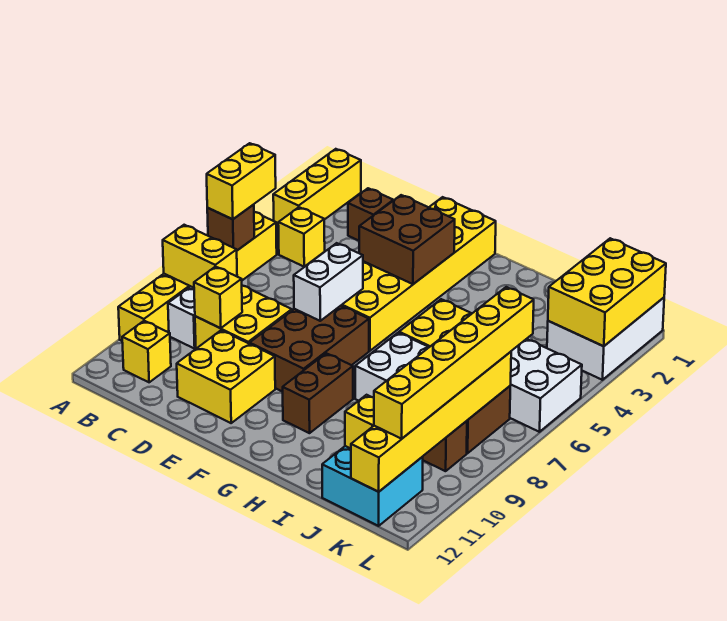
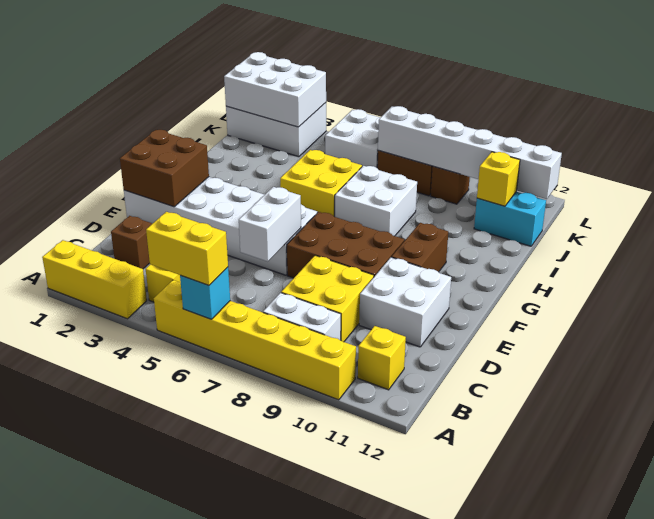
brown brick A6 level 2 -> cyan brick A6 level 2
yellow brick A8:B8 level 2 -> none
yellow brick C9 level 2 -> none
yellow brick D10:E11 level 1 -> white brick D10:E11 level 1
yellow brick E1:F6 level 1 -> white brick E1:F6 level 1
brown brick E3:F4 level 2 -> brown brick E1:F2 level 2
white brick E6:E7 level 2 -> white brick D6:E6 level 2
brown brick G9:G10 level 1 -> brown brick F10:G10 level 1
cyan brick J11:K12 level 1 -> cyan brick J11:J12 level 1
yellow brick K1:L3 level 2 -> white brick K1:L3 level 2
yellow brick K6:K11 level 3 -> none
yellow brick K7:K12 level 2 -> white brick K7:K12 level 2

